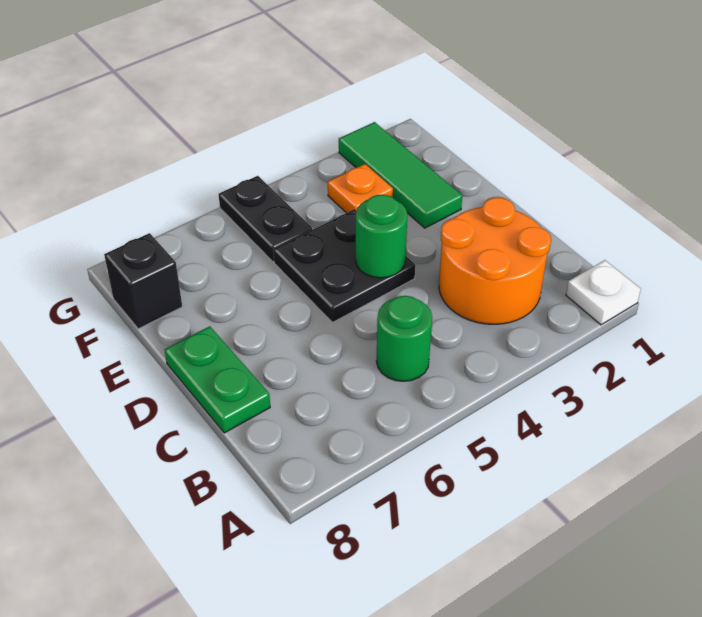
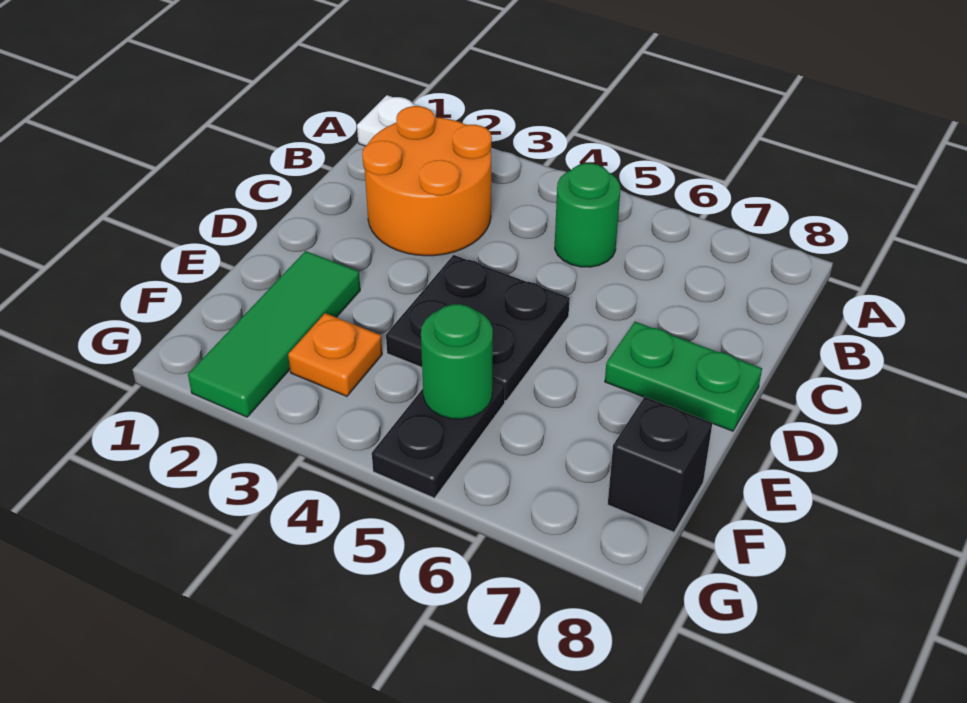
green plate C8:D8 level 1 -> green plate D7:D8 level 1
green round brick D4 level 2 -> green round brick F5 level 2

